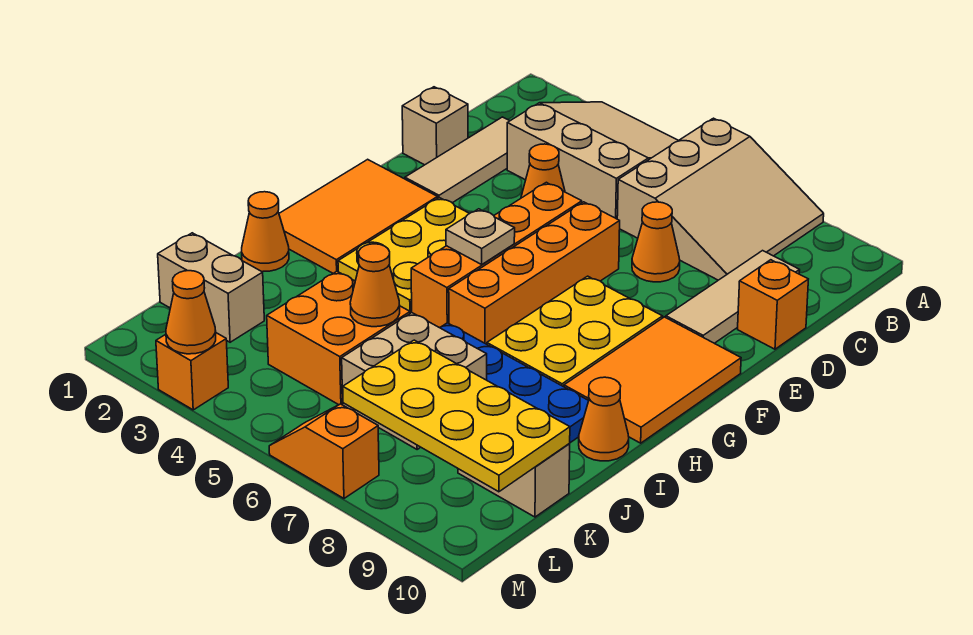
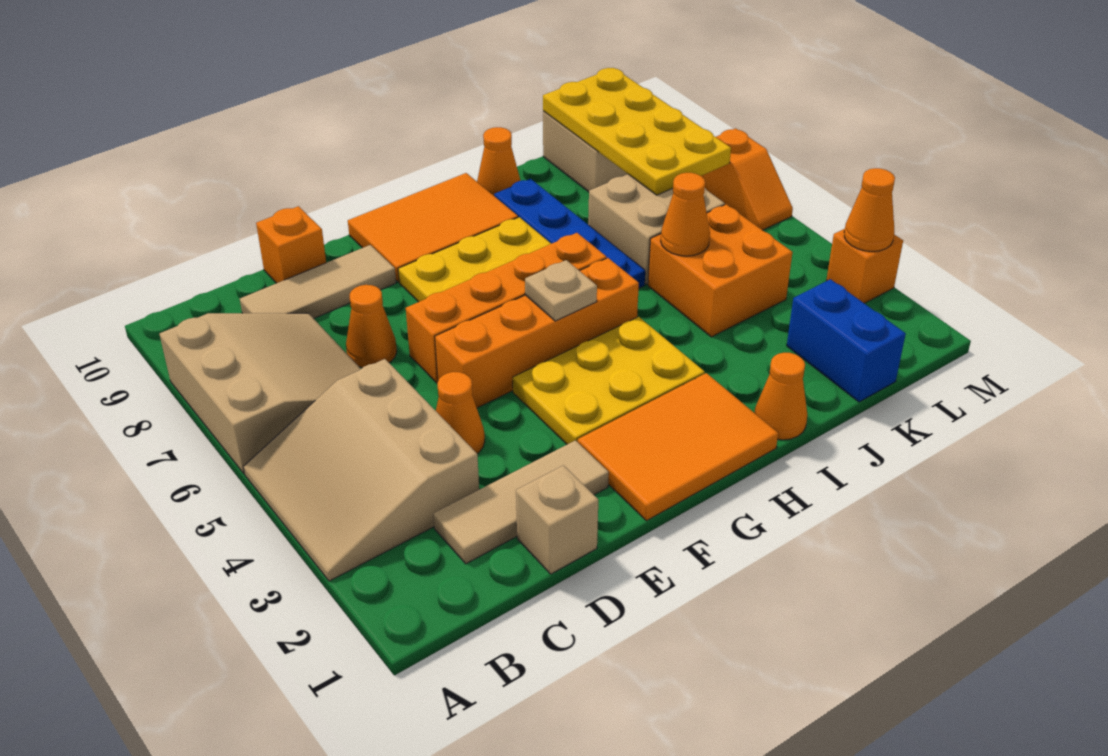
tan slope A6:C8 level 1 top 6 -> tan slope A6:C8 level 1 top A
tan brick K1:K2 level 1 -> blue brick K1:K2 level 1

